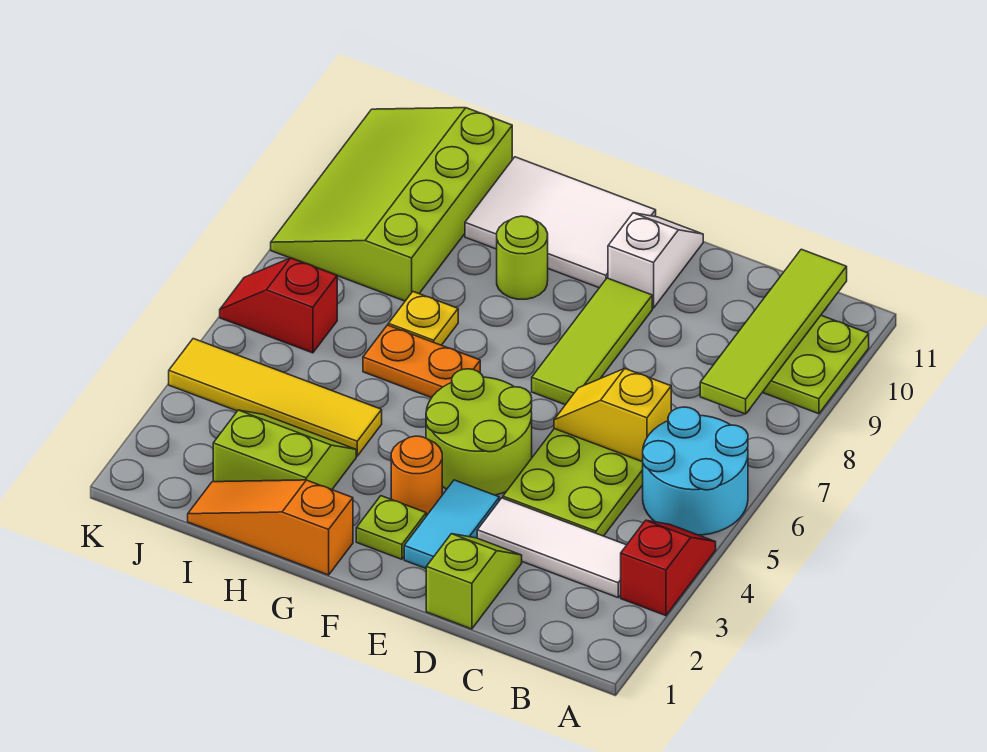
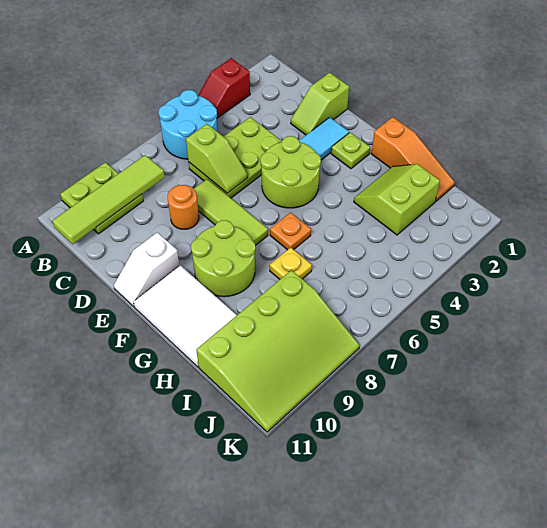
white tile B3:D3 level 1 -> none
yellow slope C6:D6 level 2 top C -> lime slope C6:D6 level 2 top C
lime tile E7:E9 level 1 -> lime tile D7:F7 level 1
orange round brick F3 level 1 -> orange round brick D8 level 1
orange plate G6:H6 level 1 -> orange plate G6 level 1
lime round brick G9 level 1 -> lime round brick F8:G9 level 1
lime slope H2:I3 level 1 top 2 -> lime slope H2:I3 level 1 top I
yellow tile H4:K4 level 1 -> none
red slope J6:K6 level 1 top J -> none

